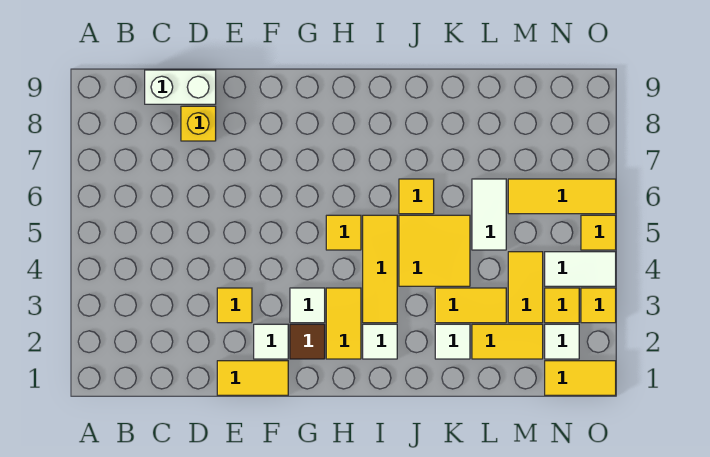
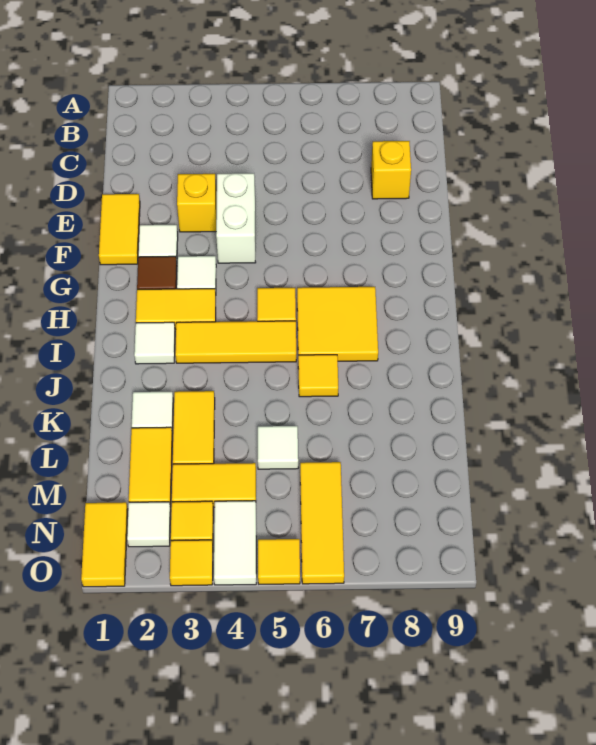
white brick C9:D9 level 1 -> white brick E4:F4 level 1
yellow tile E3 level 1 -> yellow brick E3 level 1
yellow tile J4:K5 level 1 -> yellow tile H6:I7 level 1
white tile L5:L6 level 1 -> white tile L5 level 1

